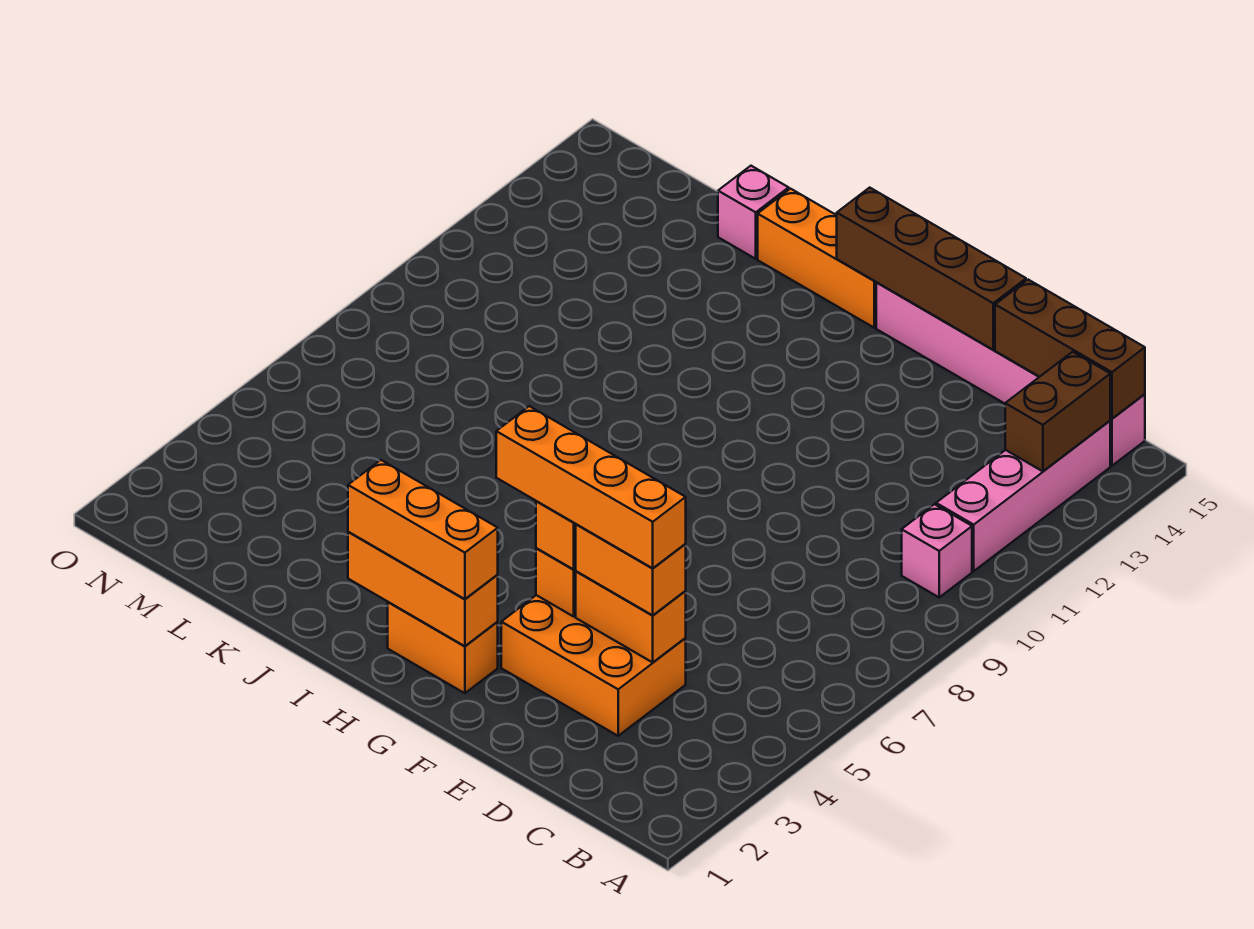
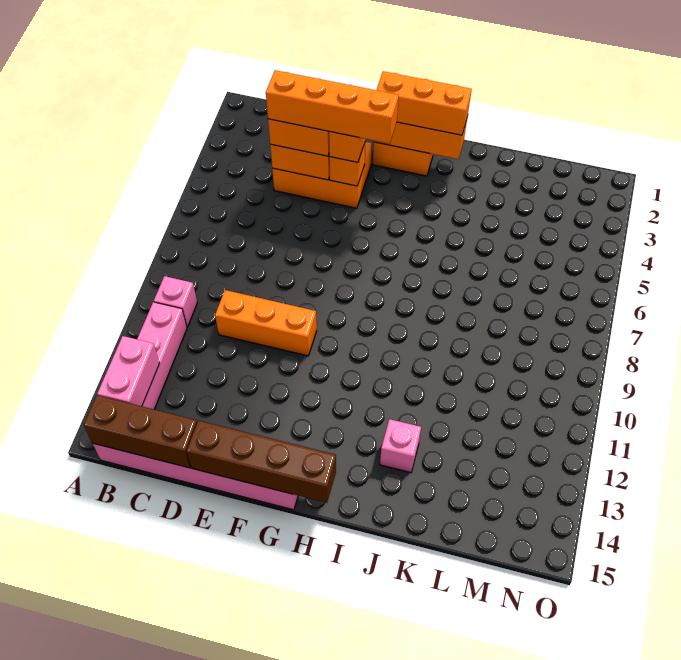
brown brick B13:B14 level 2 -> pink brick B13:B14 level 2
orange brick H15:J15 level 1 -> orange brick D10:F10 level 1
pink brick K15 level 1 -> pink brick J13 level 1

